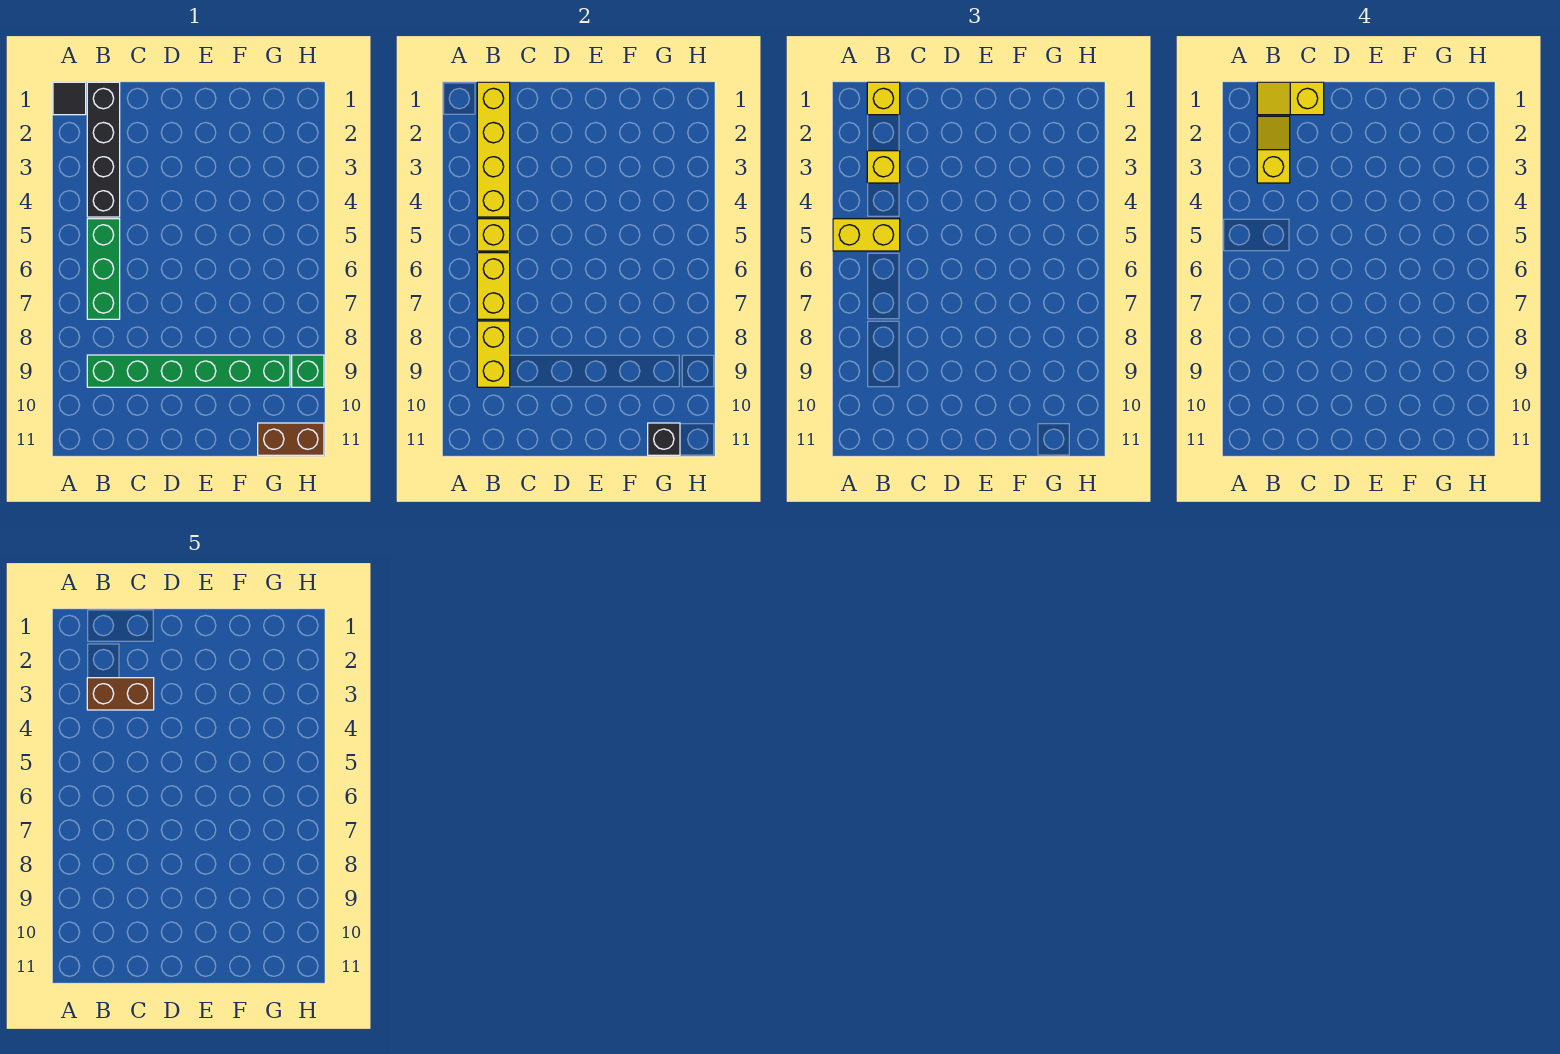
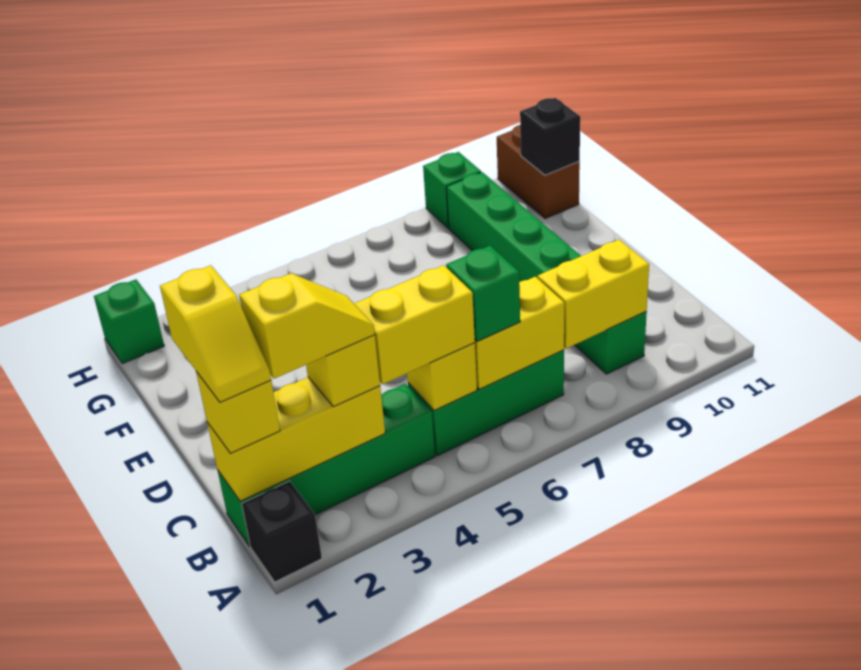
black tile A1 level 1 -> black brick A1 level 1
yellow brick A5:B5 level 3 -> yellow brick B4:B5 level 3
black brick B1:B4 level 1 -> green brick B1:B4 level 1
yellow brick B1:B4 level 2 -> yellow brick B1:B3 level 2
yellow slope B2:B3 level 4 top 3 -> yellow slope B2:B3 level 4 top 2
brown brick B3:C3 level 5 -> none
none -> green brick B6 level 3
none -> green brick H1 level 1

